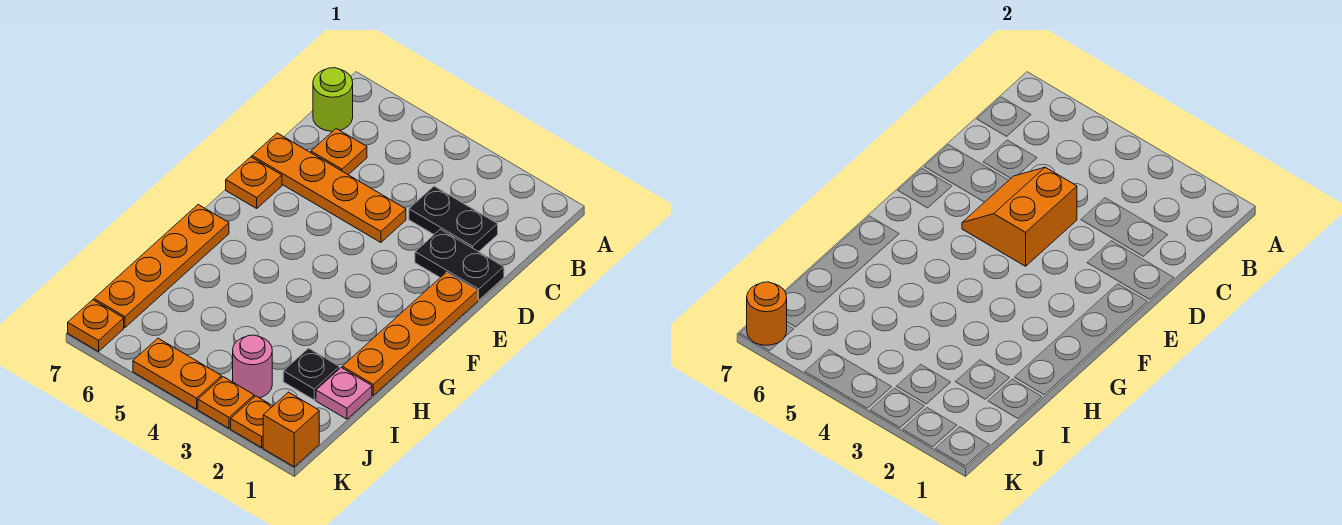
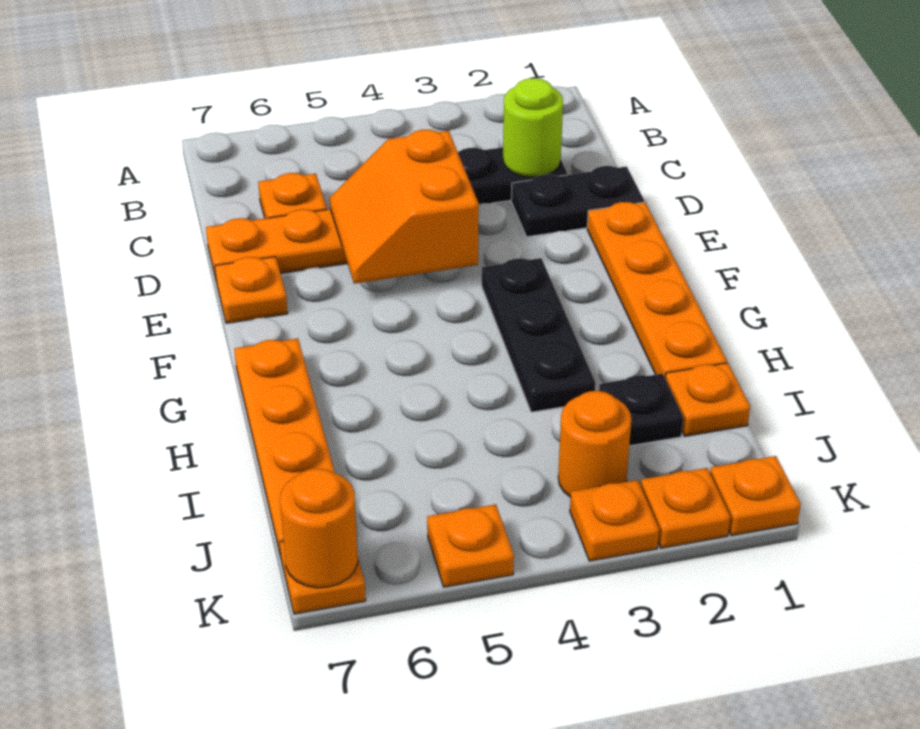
lime round brick B7 level 1 -> lime round brick C2 level 2
none -> black plate F3:H3 level 1
pink plate I1 level 1 -> orange plate I1 level 1
pink round brick J3 level 1 -> orange round brick J3 level 1
orange brick K1 level 1 -> orange plate K1 level 1
orange plate K4:K5 level 1 -> orange plate K5 level 1

